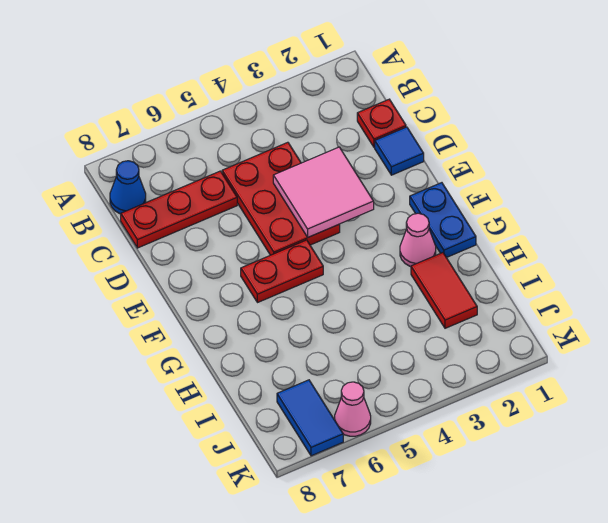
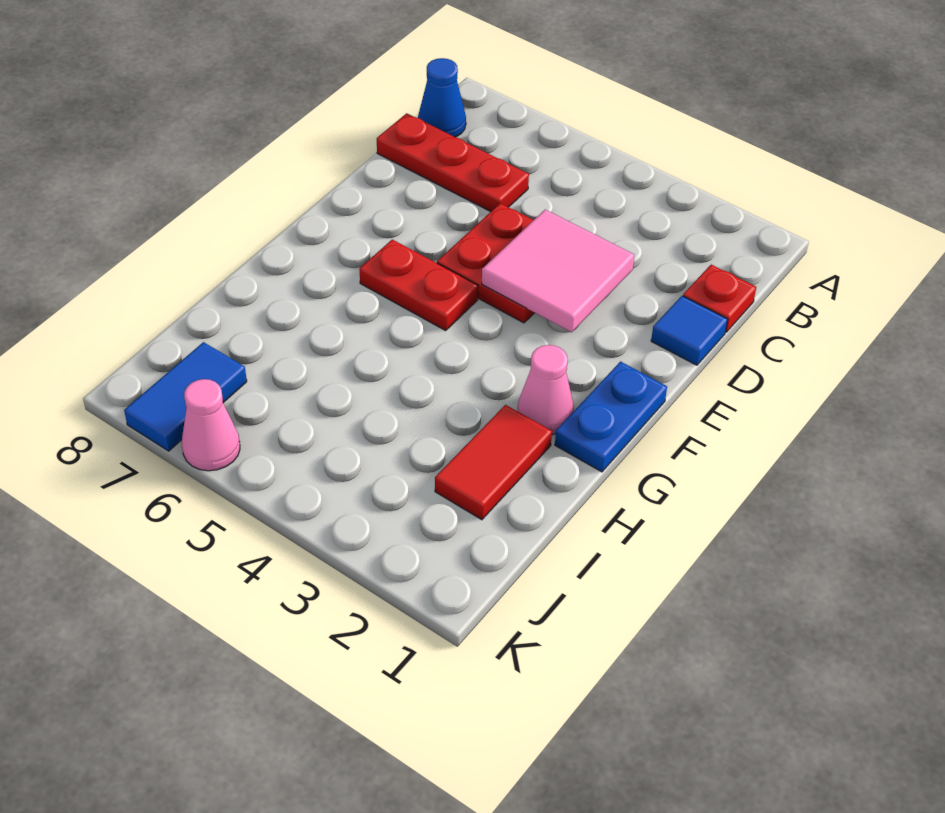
red plate C4:E5 level 1 -> red plate D4:E5 level 1

